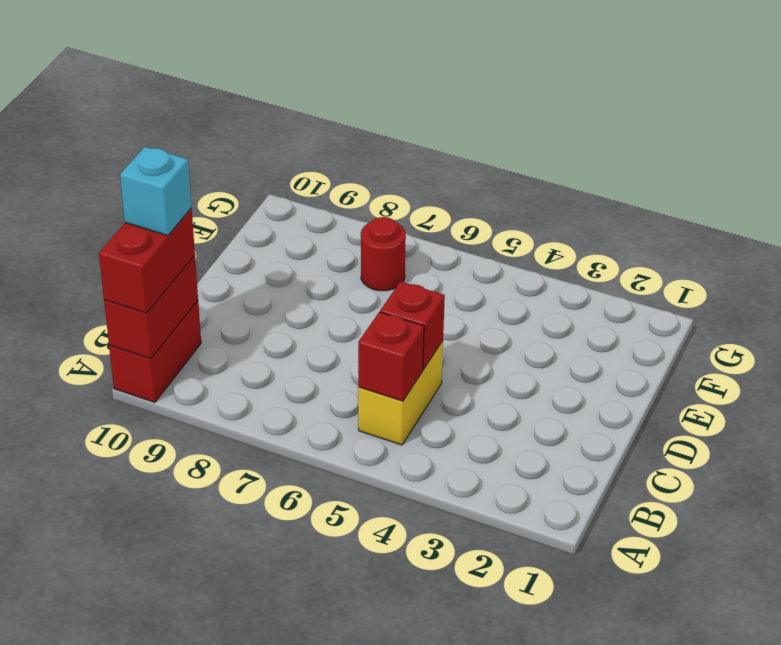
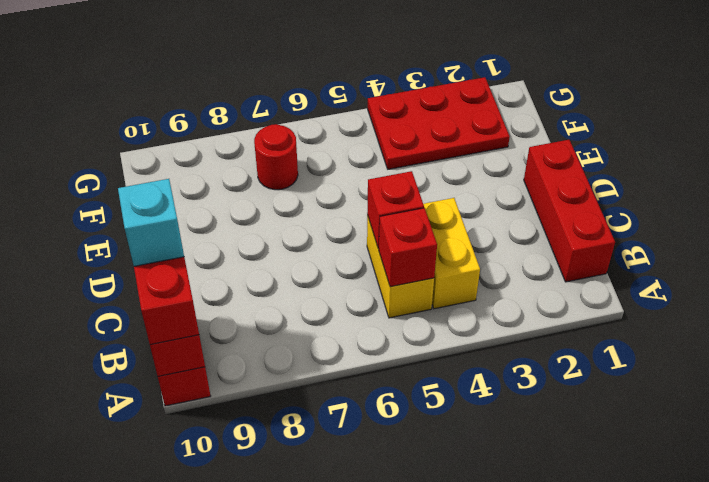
none -> red brick B1:D1 level 1
none -> yellow brick B4:C4 level 1
none -> red plate F2:G4 level 1

